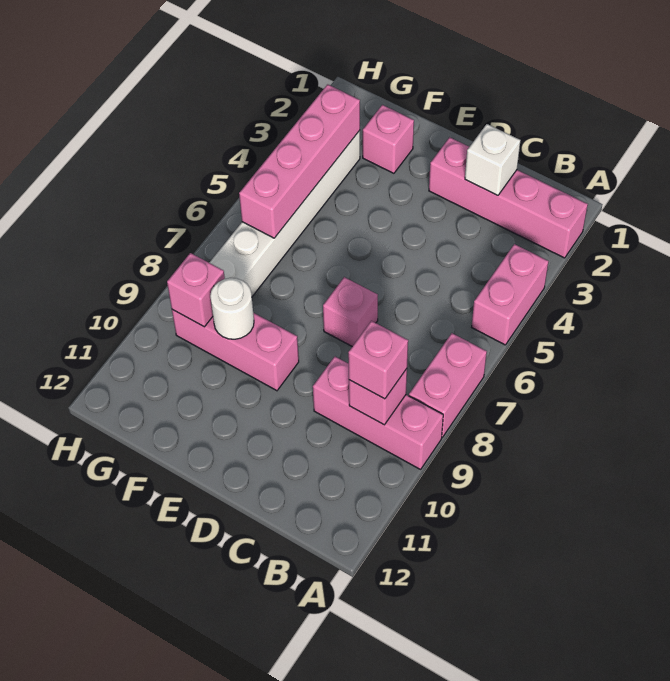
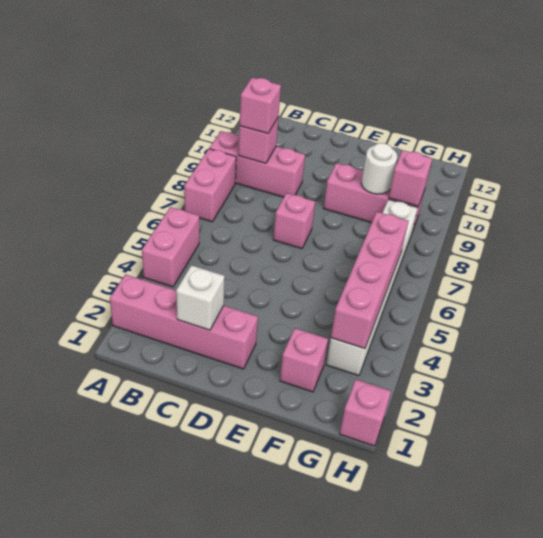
none -> pink brick H1 level 1

